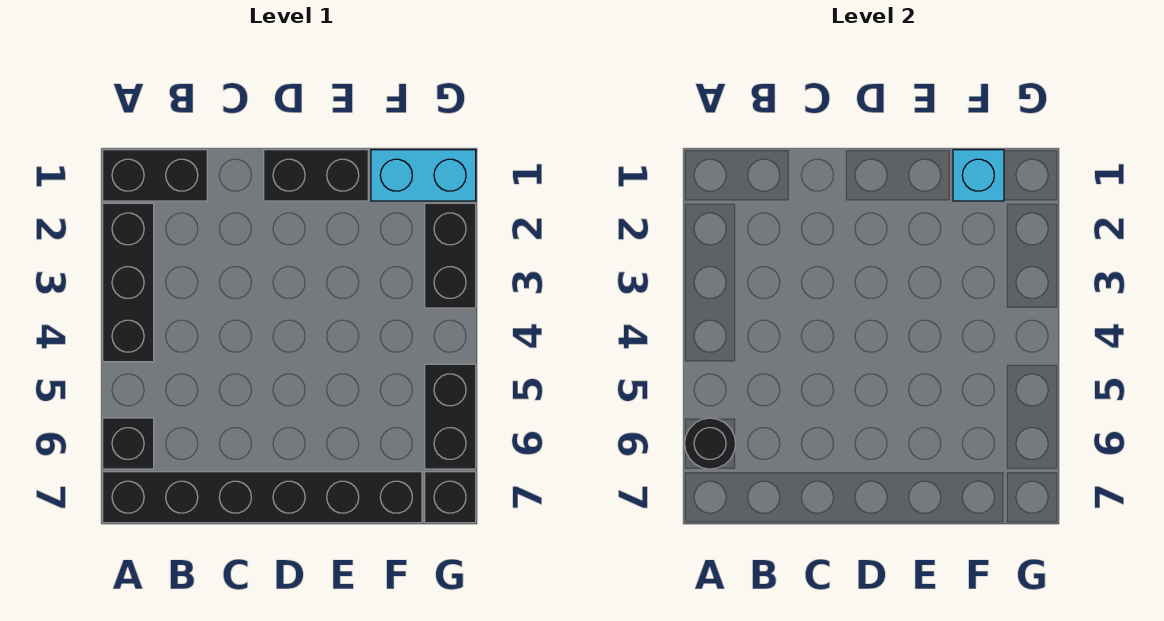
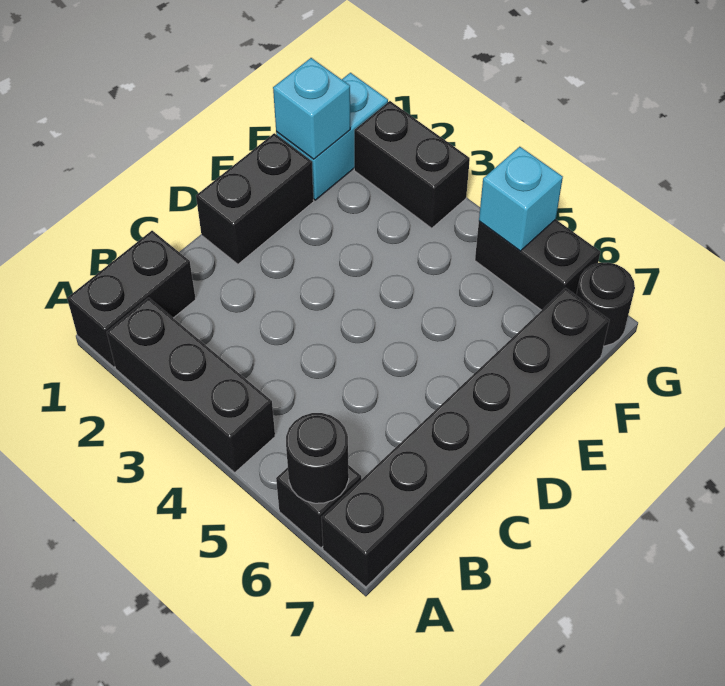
none -> cyan brick G5 level 2
black brick G7 level 1 -> black round brick G7 level 1

